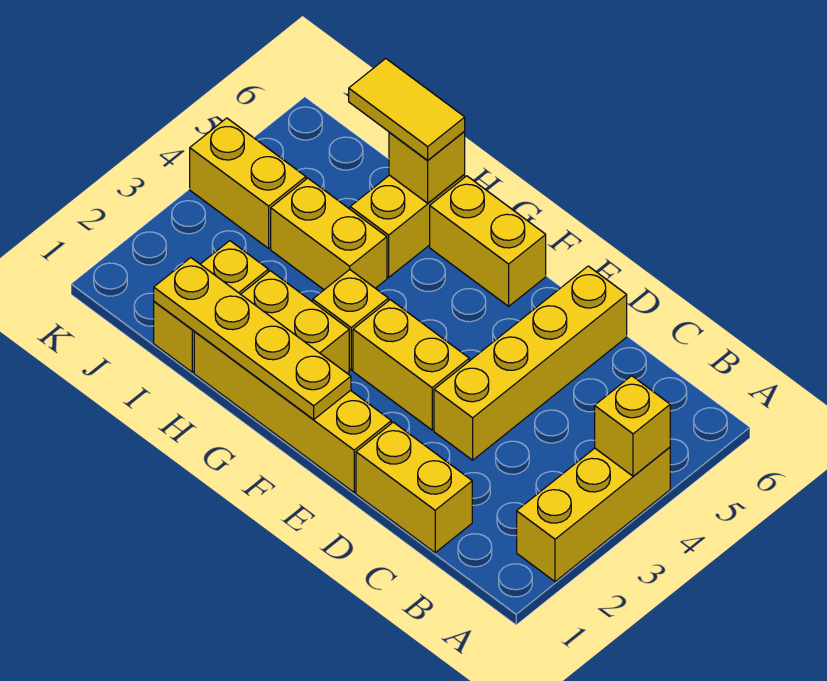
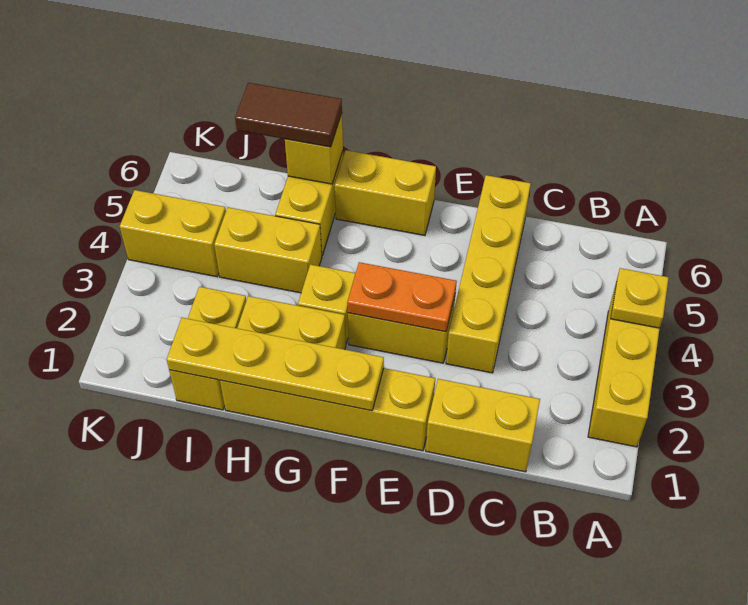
yellow brick A4 level 2 -> yellow plate A4 level 2
none -> orange plate E3:F3 level 2
yellow tile H6:I6 level 3 -> brown tile H6:I6 level 3

